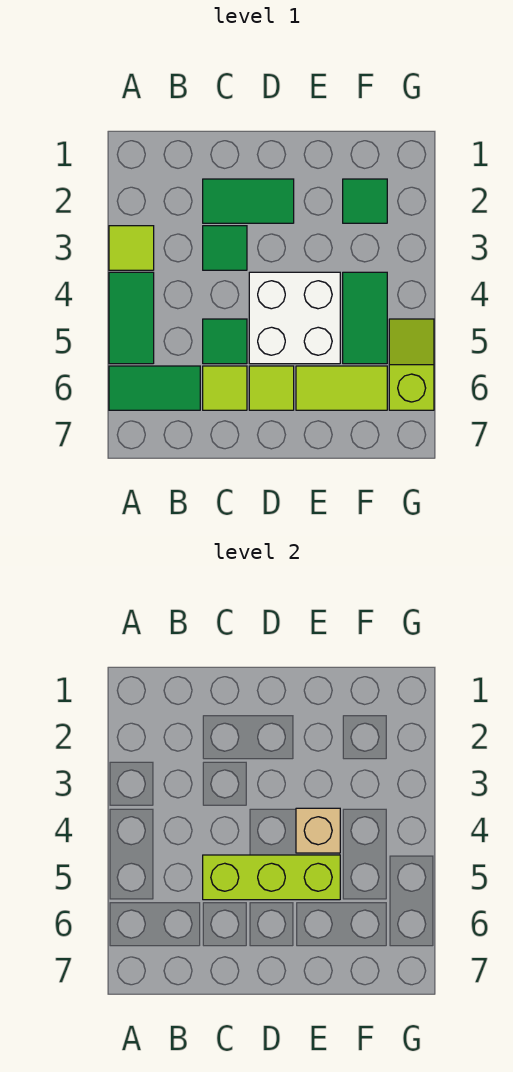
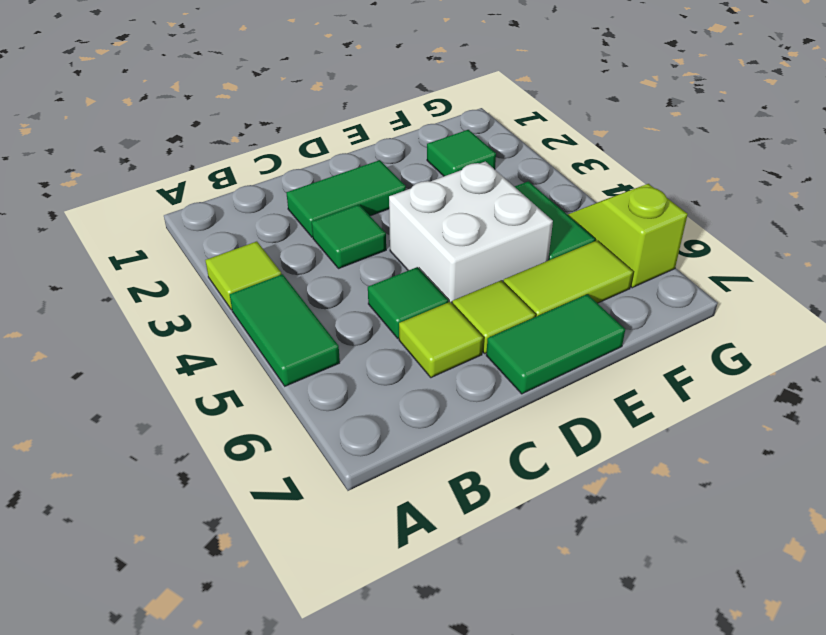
green tile A6:B6 level 1 -> green tile D7:E7 level 1
lime brick C5:E5 level 2 -> none
tan brick E4 level 2 -> none

